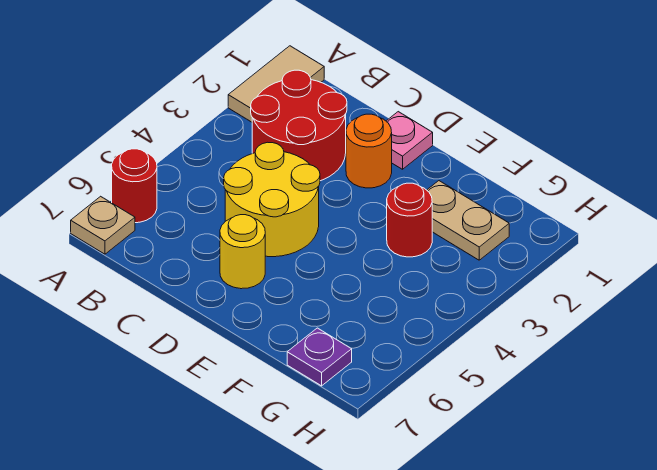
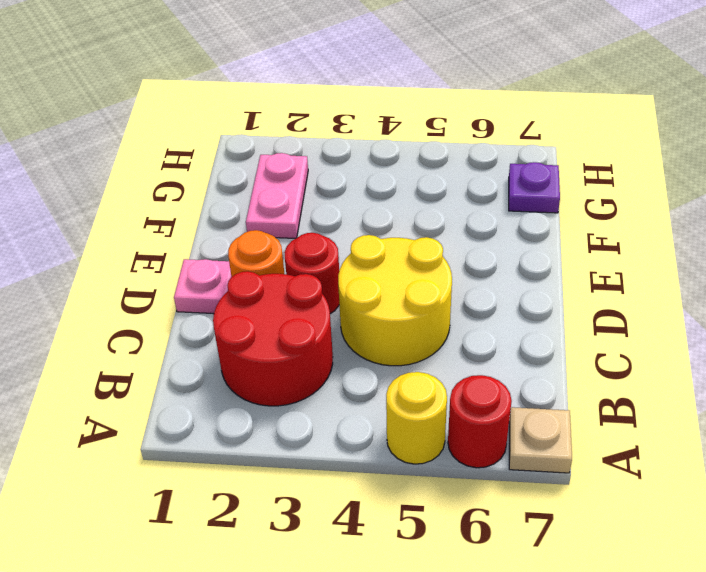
tan tile A1:A2 level 1 -> none
yellow round brick D6 level 1 -> yellow round brick A5 level 1
tan plate F2:G2 level 1 -> pink plate F2:G2 level 1
red round brick F3 level 1 -> red round brick D3 level 1

